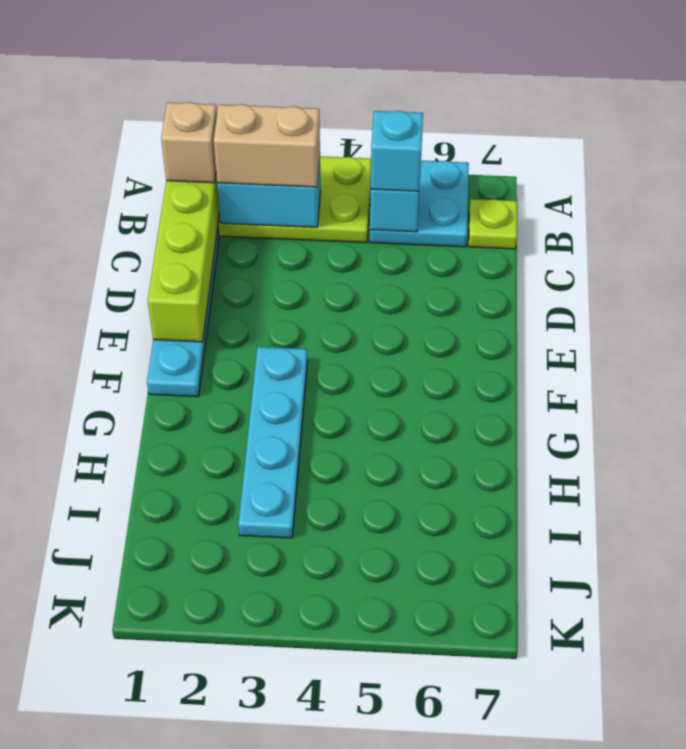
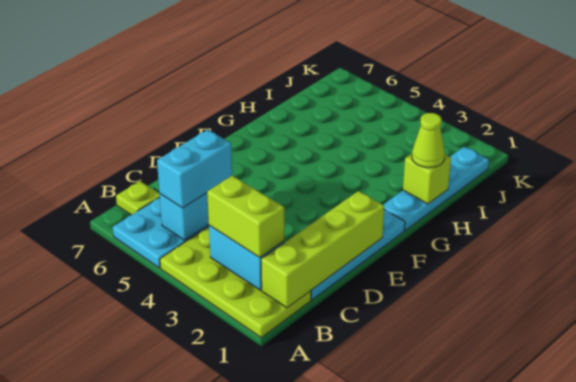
tan brick B1 level 3 -> none
tan brick B2:B3 level 3 -> lime brick B2:B3 level 3
cyan brick B5 level 3 -> cyan brick B5:C5 level 3
cyan plate F3:I3 level 1 -> cyan plate G1:J1 level 1
none -> lime brick H1 level 2
none -> lime cone H1 level 3

